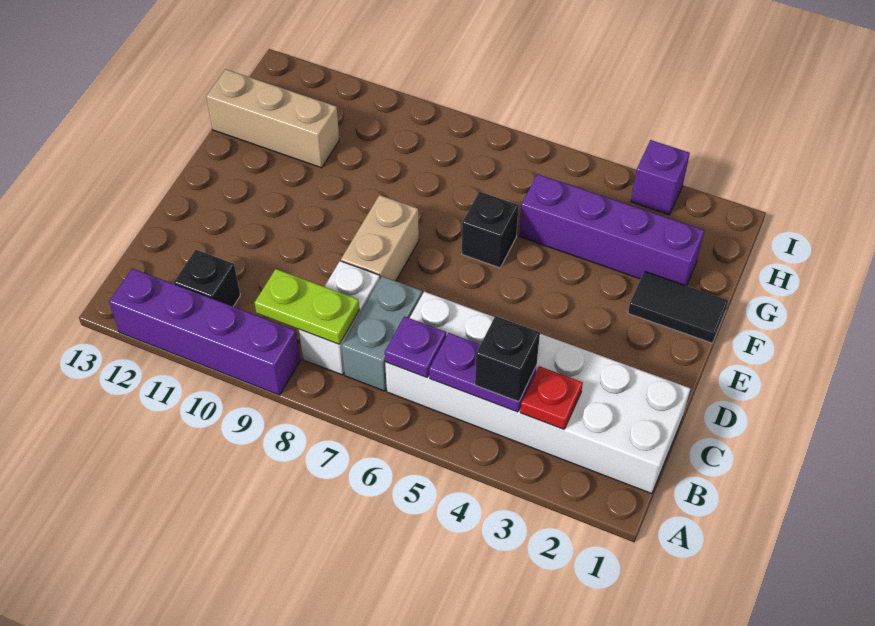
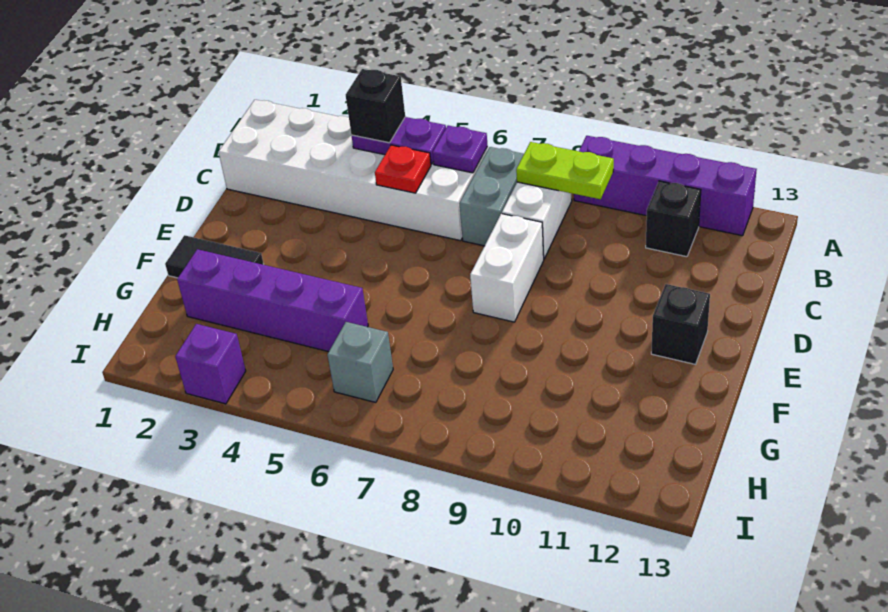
red plate B3 level 2 -> red plate C5 level 2
tan brick D8:E8 level 1 -> white brick D8:E8 level 1
black brick F6 level 1 -> black brick E12 level 1
tan brick G11:G13 level 1 -> none
none -> grey brick H6 level 1

